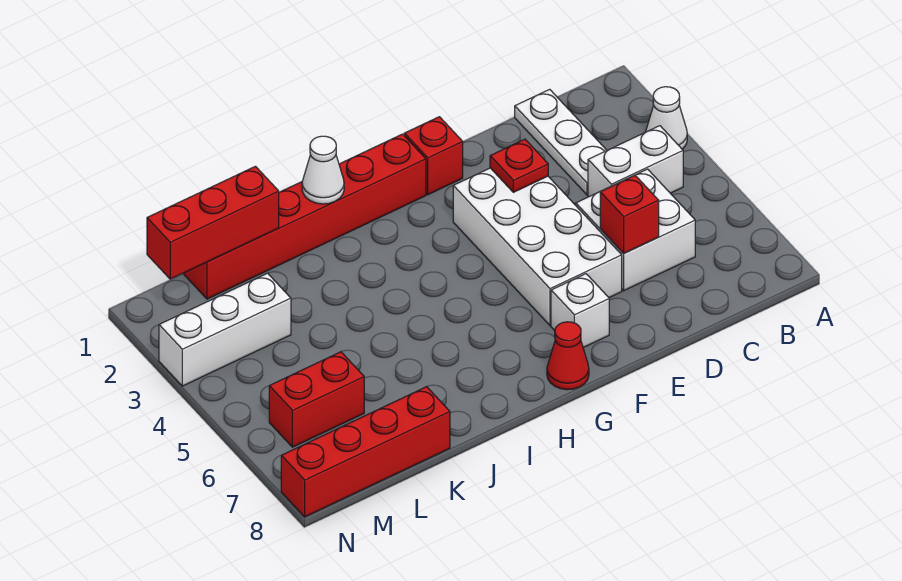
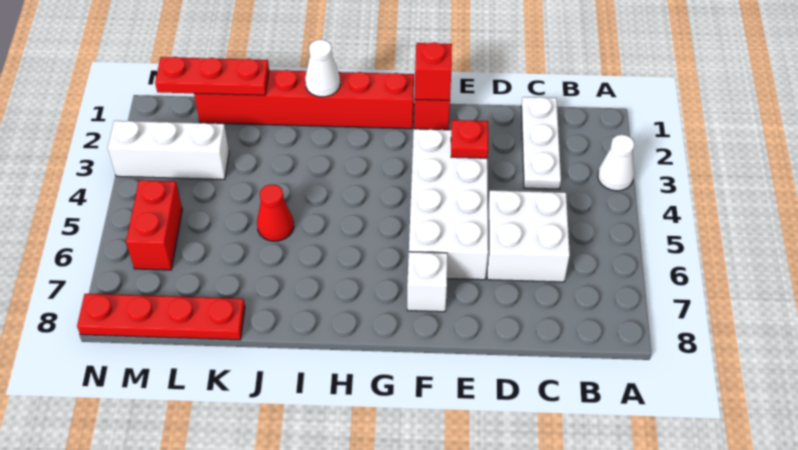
white brick B4:C4 level 1 -> none
red brick D6 level 2 -> red brick F1 level 2
red cone G8 level 1 -> red cone J5 level 1
red brick K1:M1 level 2 -> red plate K1:M1 level 2
red brick K8:N8 level 1 -> red plate K8:N8 level 1
red brick L6:M6 level 1 -> red brick M5:M6 level 1

